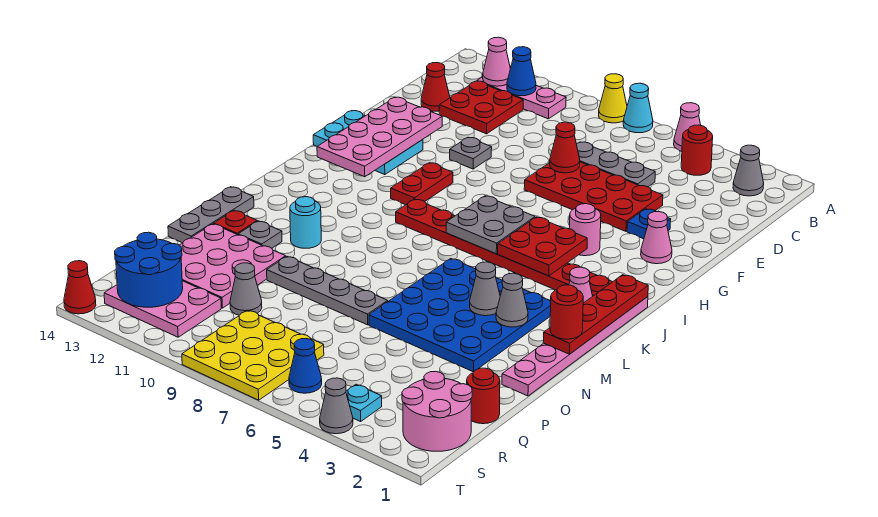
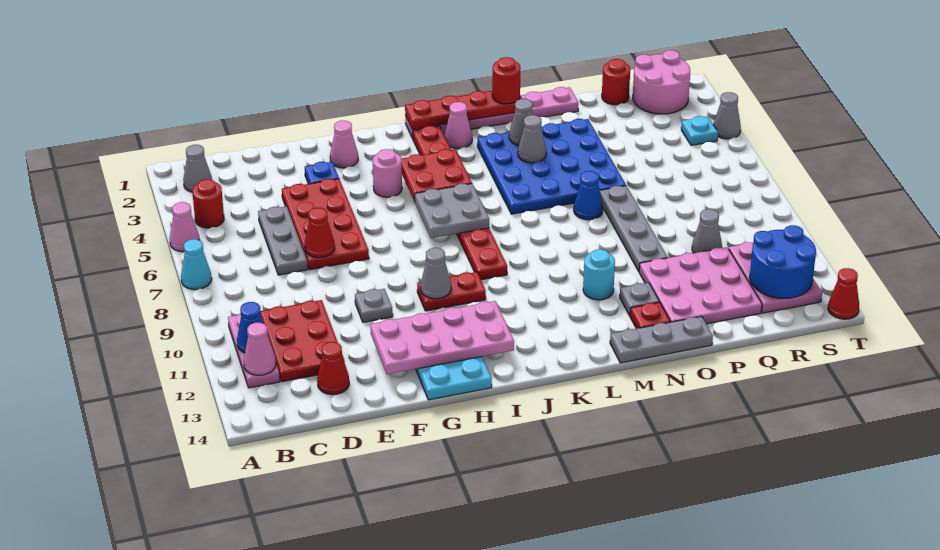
yellow cone A8 level 1 -> none
red plate C11:D12 level 1 -> red plate C10:D12 level 1
none -> grey cone H10 level 2
yellow plate R7:T9 level 1 -> none
blue cone S6 level 1 -> blue cone N7 level 1

